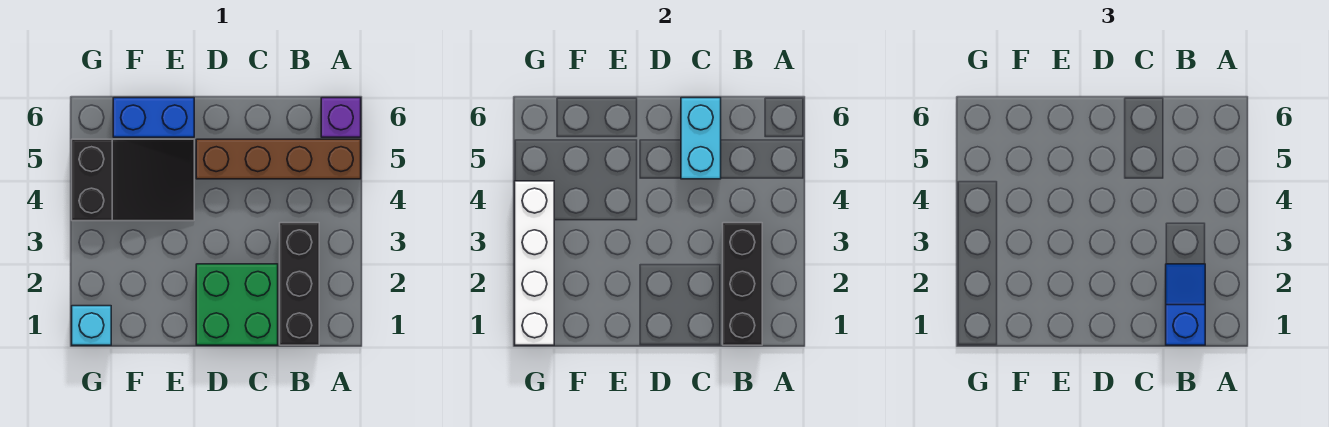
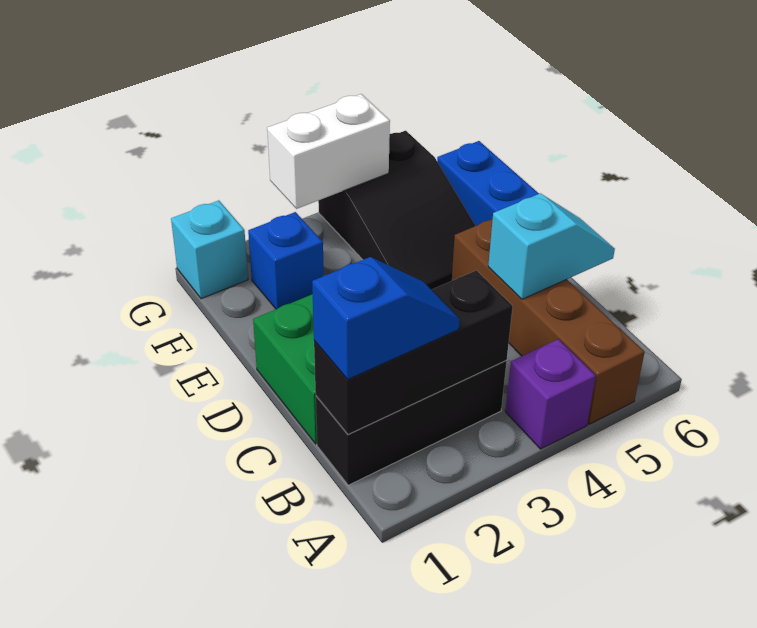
purple brick A6 level 1 -> purple brick A4 level 1
cyan brick C5:C6 level 2 -> cyan slope C5:C6 level 2 top 5
none -> blue brick F2 level 1
white brick G1:G4 level 2 -> white brick G3:G4 level 2

